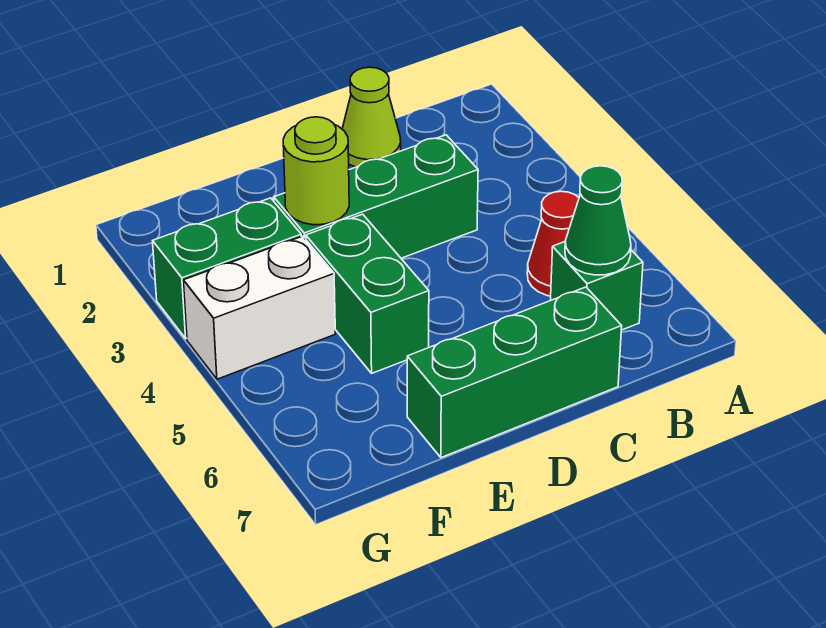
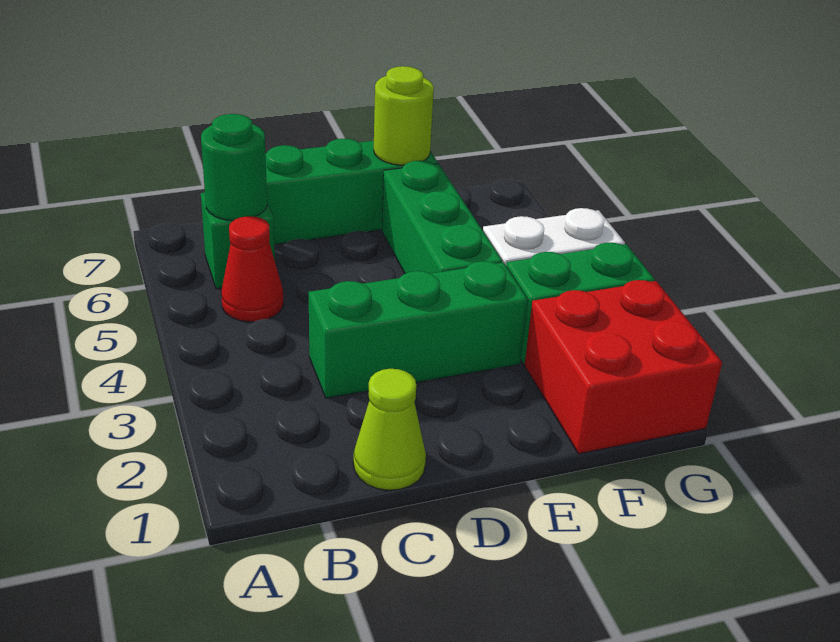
green cone B6 level 2 -> green round brick B6 level 2
lime round brick E3 level 2 -> lime round brick E7 level 2
green brick E4:E5 level 1 -> green brick E4:E6 level 1
none -> red brick F1:G2 level 1

